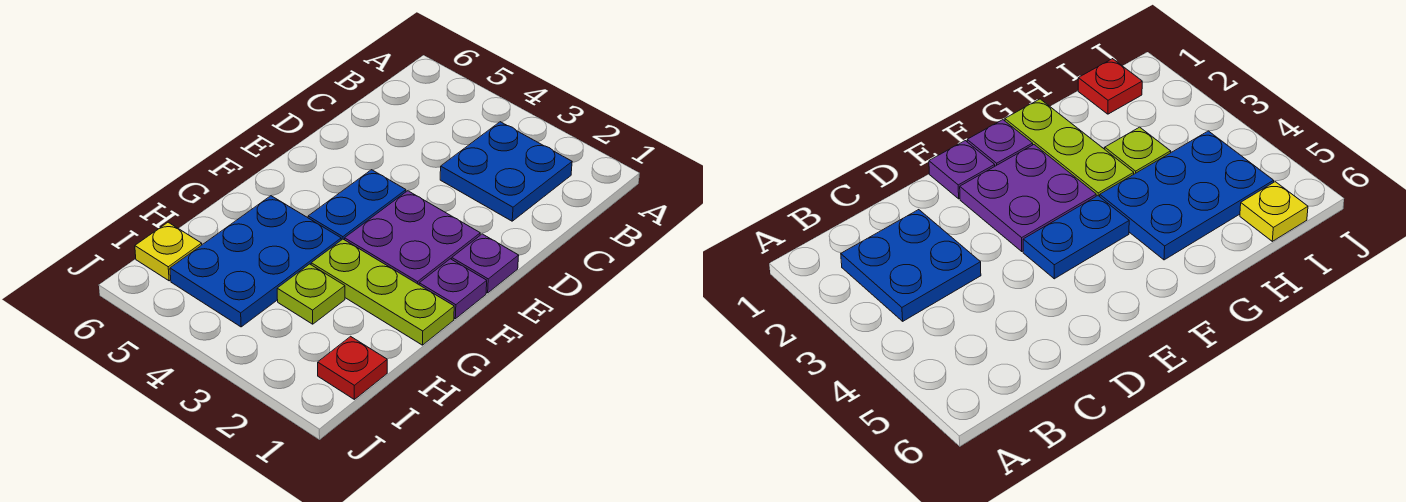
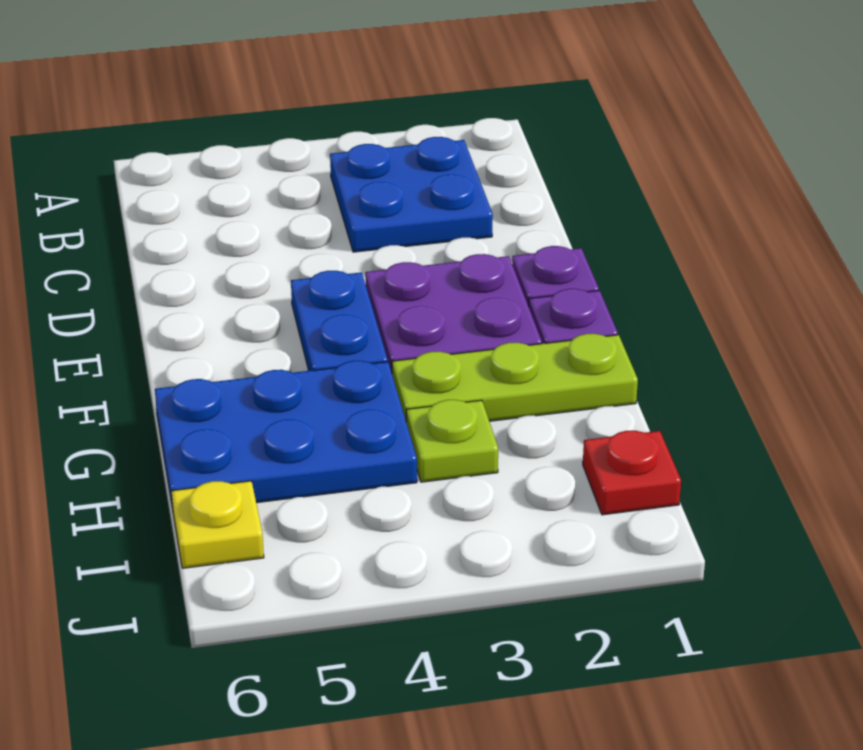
blue plate G4:I5 level 1 -> blue plate G4:H6 level 1

